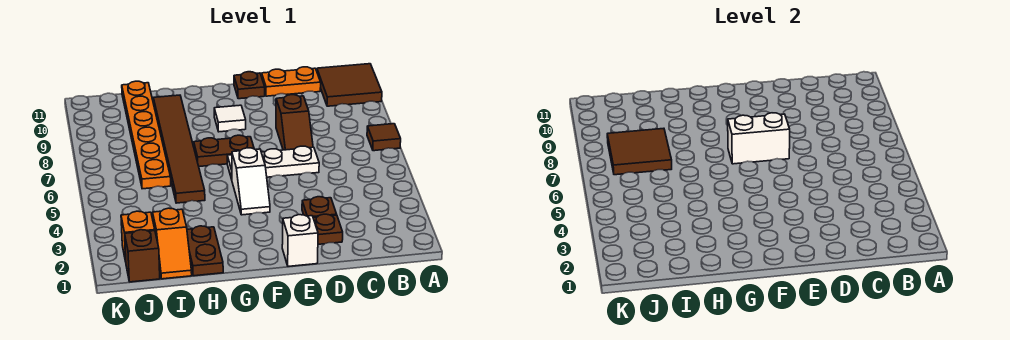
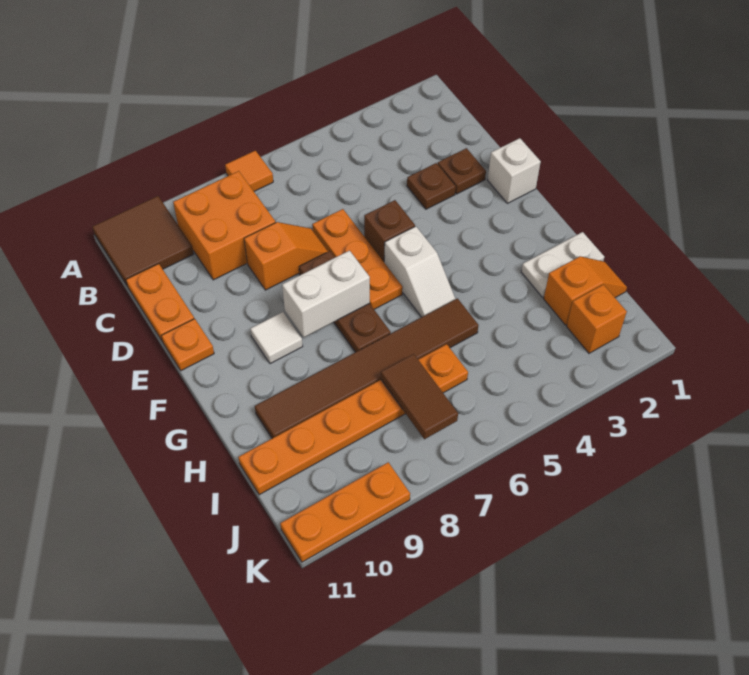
brown tile A7 level 1 -> orange tile A7 level 1
none -> orange brick B8:C9 level 1
white plate D6:F6 level 1 -> orange plate D6:F6 level 1
brown slope D7:D8 level 1 top 8 -> orange slope D7:D8 level 1 top 8
white brick E7:F7 level 2 -> white brick F7:F8 level 2
brown plate E11 level 1 -> orange plate E11 level 1
white slope F4:F5 level 1 top 5 -> white slope F5:G5 level 1 top F
brown plate F7:G7 level 1 -> brown plate E7:G7 level 1
brown plate H1:H2 level 1 -> white plate H1:H2 level 1
brown tile I7:J8 level 2 -> brown tile I7:J7 level 2
brown brick J1 level 1 -> brown brick E5 level 1
none -> orange plate K9:K11 level 1

